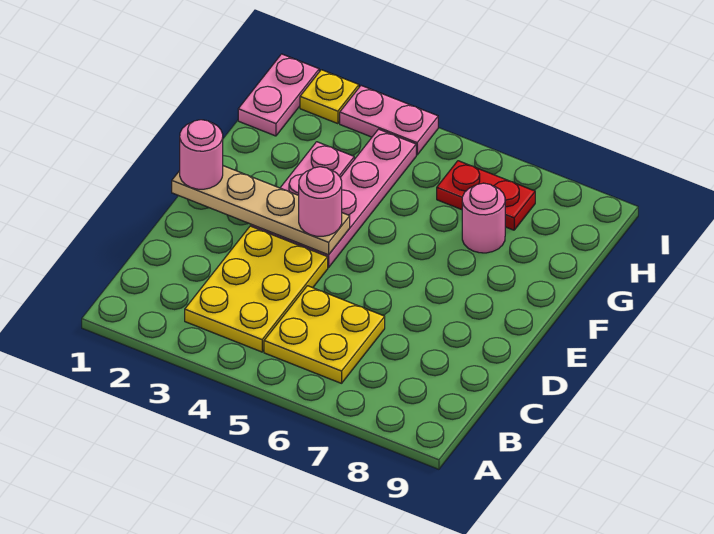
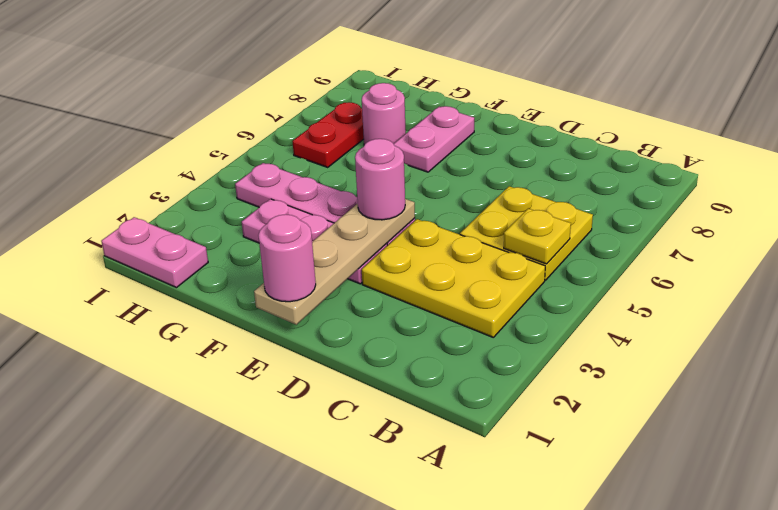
yellow plate I2 level 1 -> yellow plate B5 level 2
pink plate I3:I4 level 1 -> pink plate F7:F8 level 1

